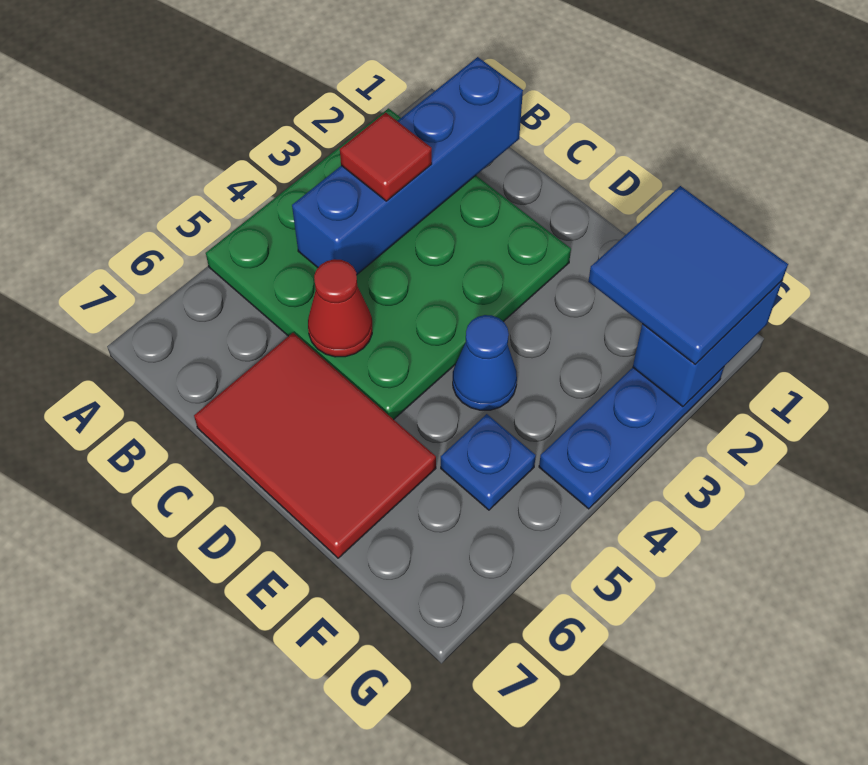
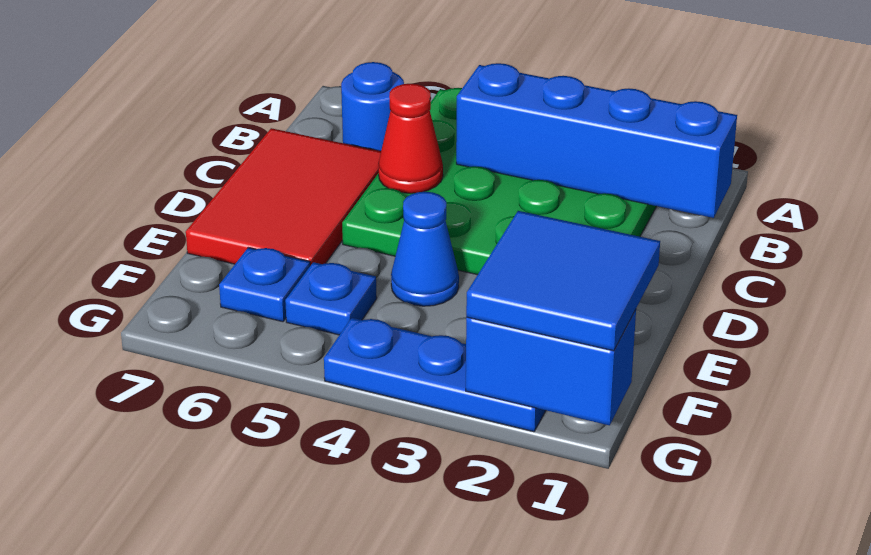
red tile B3 level 3 -> none
none -> blue round brick B6 level 1
none -> blue plate F6 level 1

